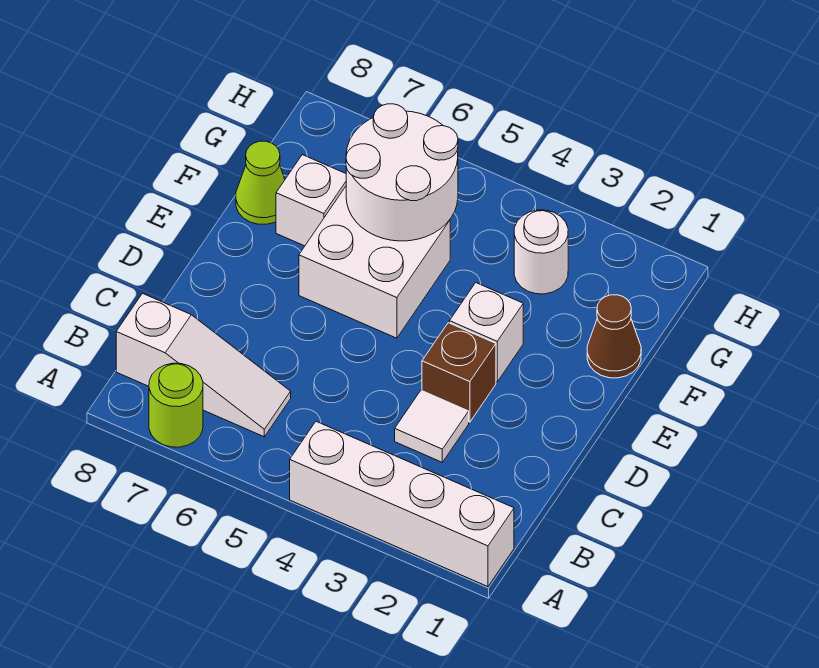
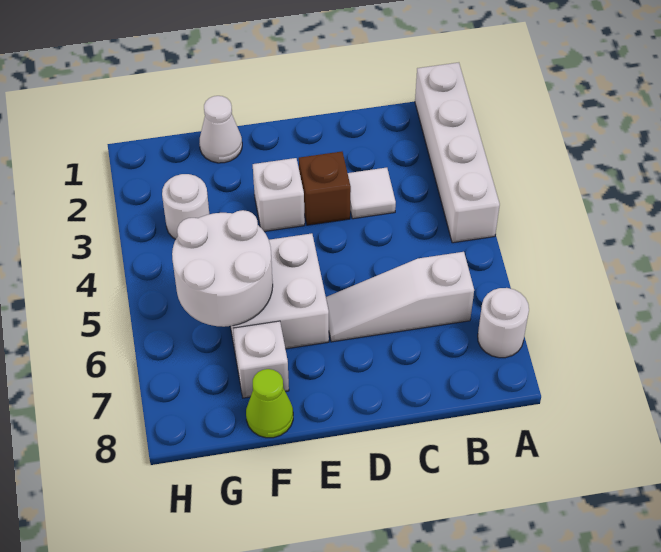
lime round brick A7 level 1 -> white round brick A7 level 1
white slope B6:B8 level 1 top 8 -> white slope B6:D6 level 1 top B
brown cone F1 level 1 -> white cone F1 level 1

